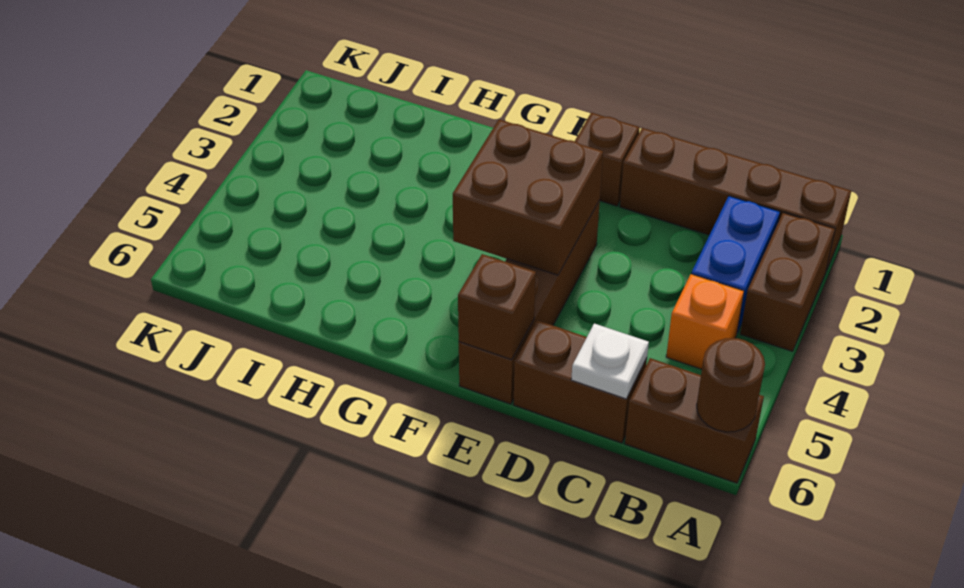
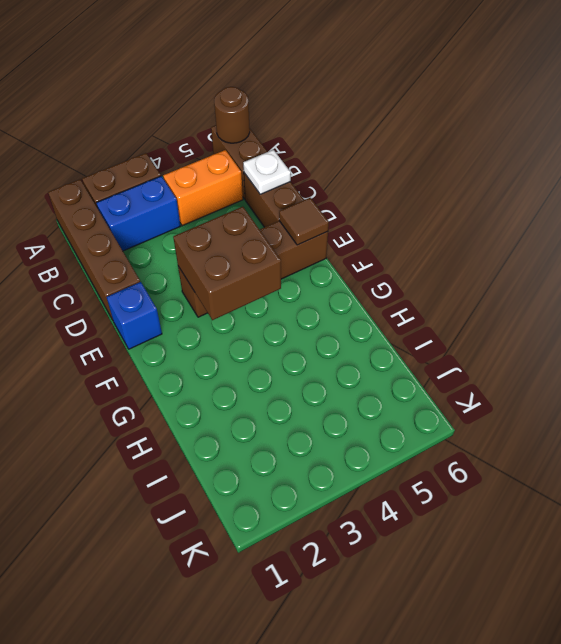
orange brick B4 level 1 -> orange brick B4:B5 level 1
brown brick E1 level 1 -> blue brick E1 level 1
brown brick E6 level 2 -> brown tile E6 level 2

